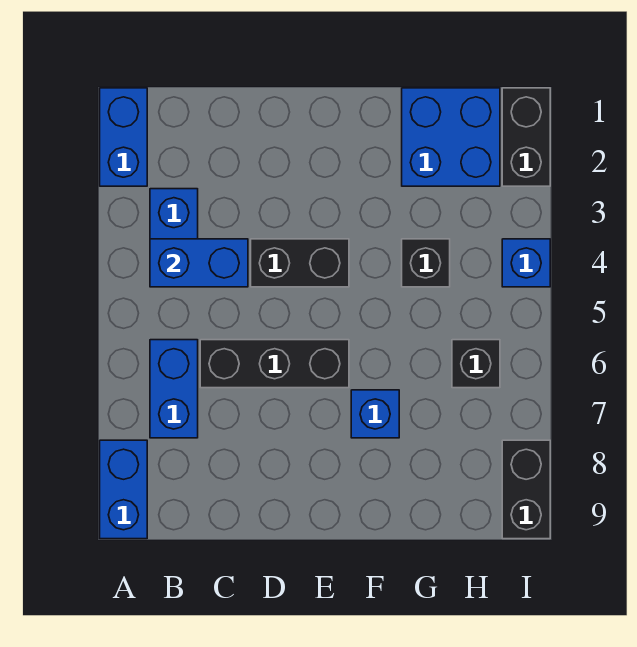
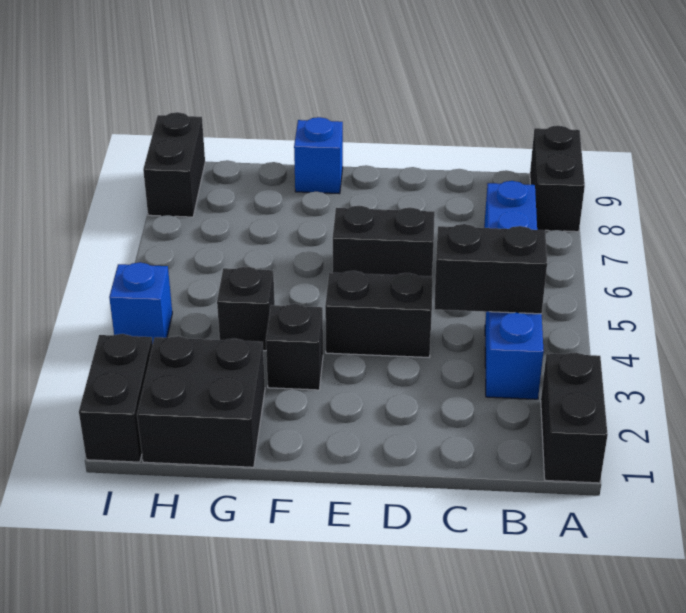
blue brick A1:A2 level 1 -> black brick A1:A2 level 1
blue brick A8:A9 level 1 -> black brick A8:A9 level 1
blue brick B4:C4 level 2 -> black brick B4:C4 level 2
black brick C6:E6 level 1 -> black brick D6:E6 level 1
blue brick F7 level 1 -> blue brick F9 level 1
blue brick G1:H2 level 1 -> black brick G1:H2 level 1
black brick H6 level 1 -> black brick F3 level 1

